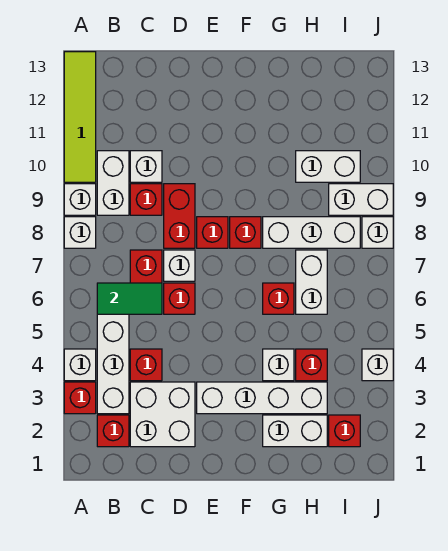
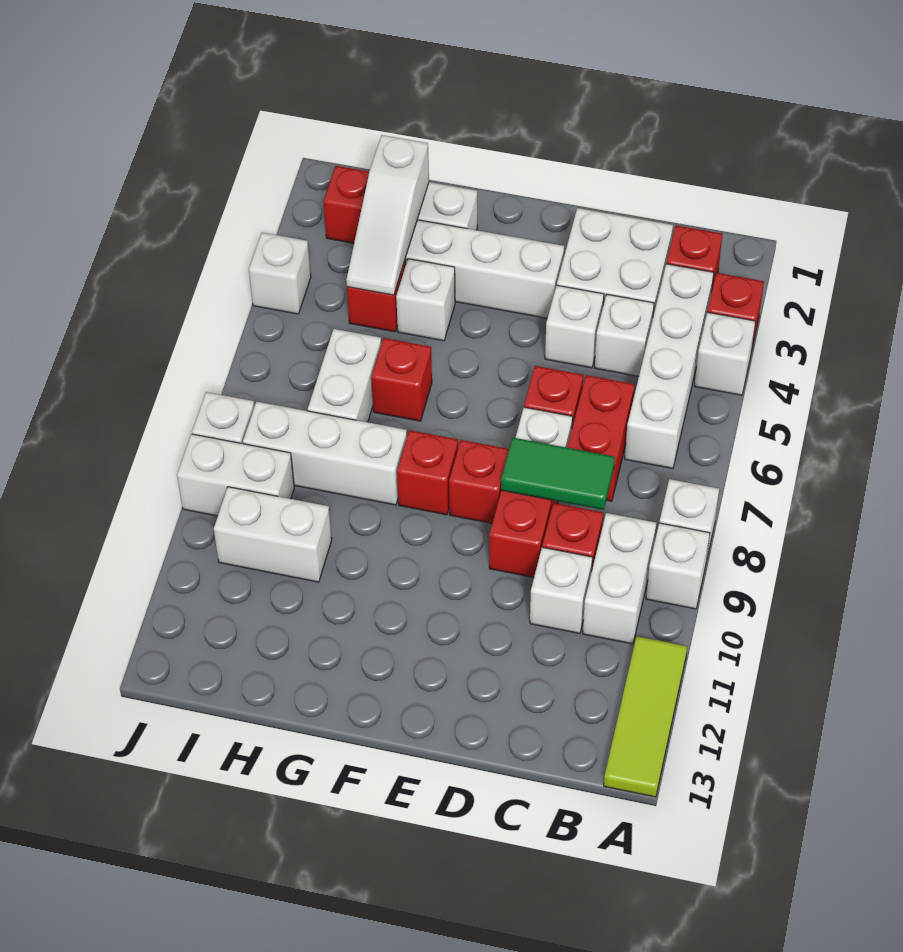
lime tile A10:A13 level 1 -> lime tile A11:A13 level 1
green tile B6:C6 level 2 -> green tile C8:D8 level 2
red brick C4 level 1 -> white brick C4 level 1
none -> white brick D4 level 1
none -> white slope H2:H4 level 2 top 2

